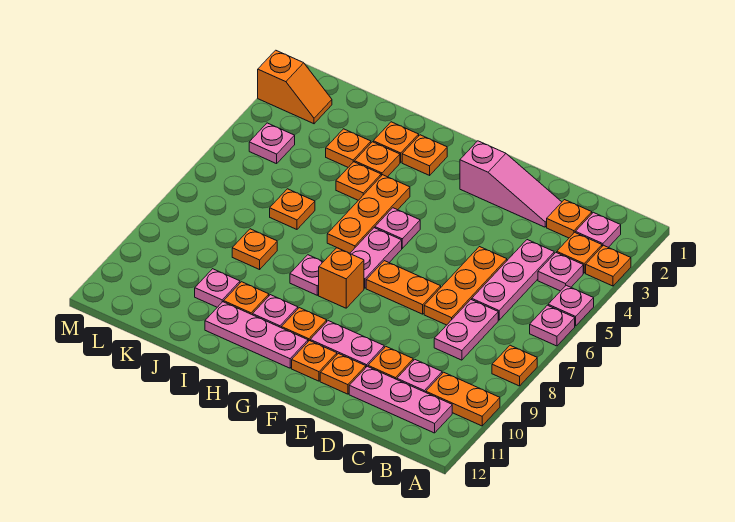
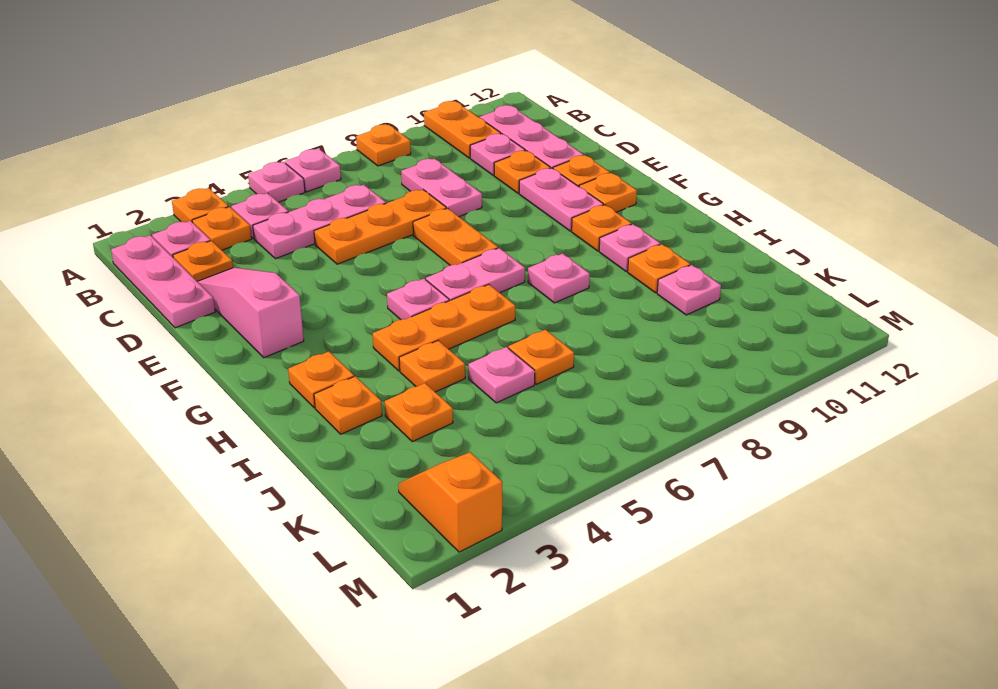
pink plate C7:C8 level 1 -> pink plate C8:D8 level 1
orange brick G8 level 1 -> none
pink plate G11:I11 level 1 -> pink plate B1:D1 level 1
orange plate I3 level 1 -> none
orange plate J8 level 1 -> none
pink plate L4 level 1 -> pink plate J5 level 1

